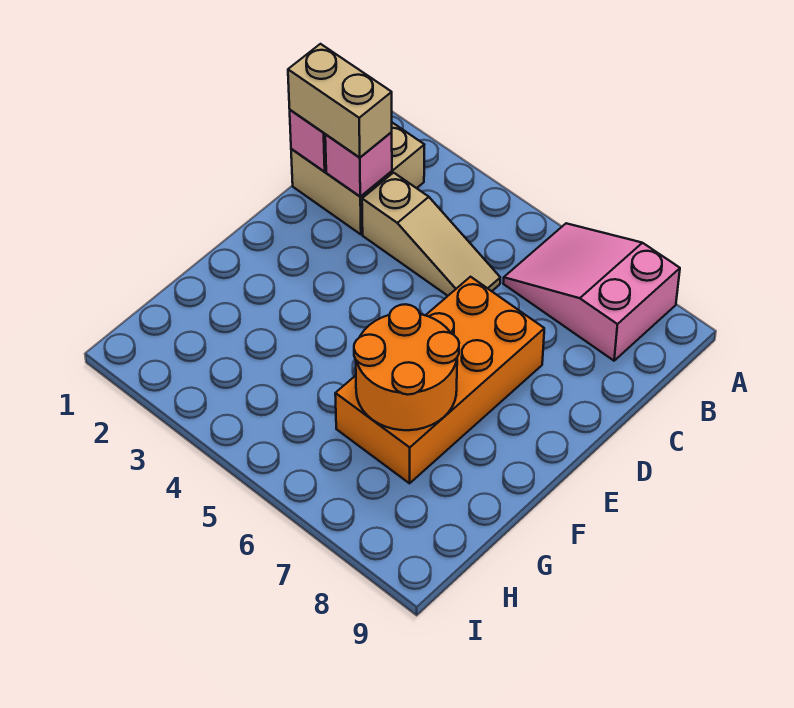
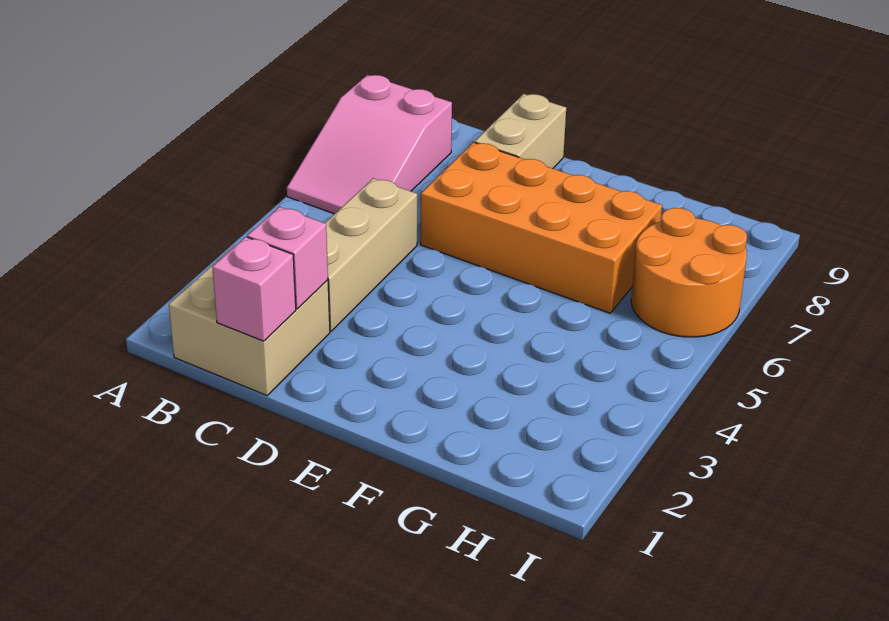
tan brick C1:C2 level 3 -> tan brick D8:D9 level 1
tan slope C3:C5 level 1 top 3 -> tan brick C3:C5 level 1
orange round brick F6:G7 level 2 -> orange round brick H6:I7 level 1

